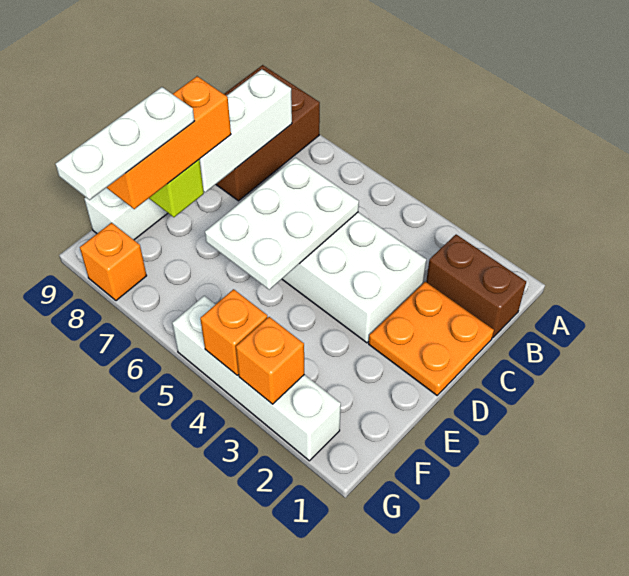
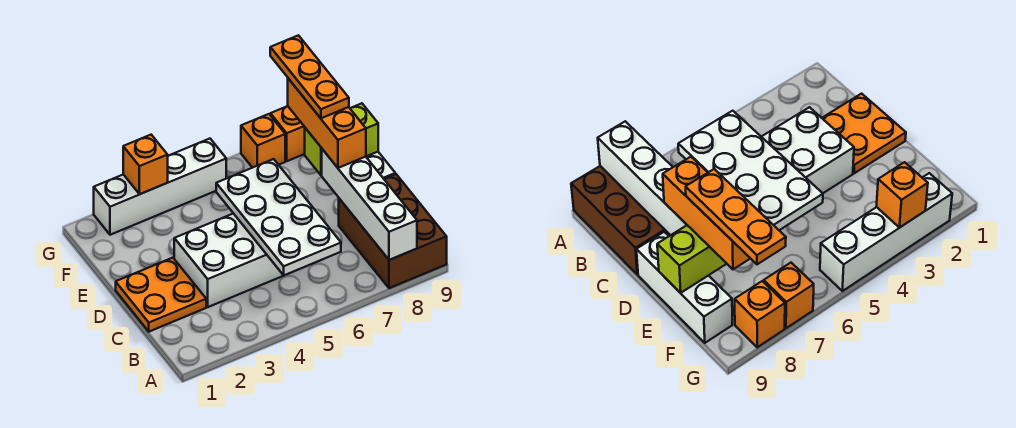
brown brick B1:B2 level 1 -> none
white brick B8:D8 level 2 -> white brick A8:D8 level 2
white plate C5:E6 level 2 -> white plate B5:E6 level 2
white plate E8:G8 level 4 -> orange plate E8:G8 level 4
orange brick G4 level 2 -> orange brick G7 level 1

